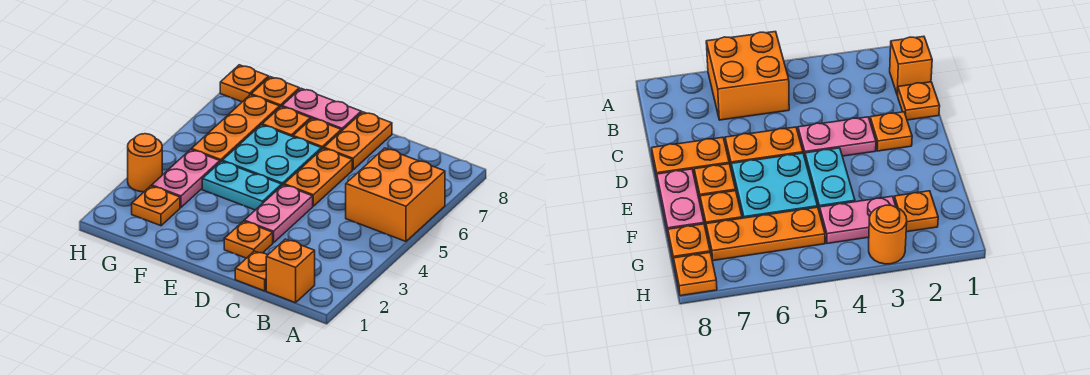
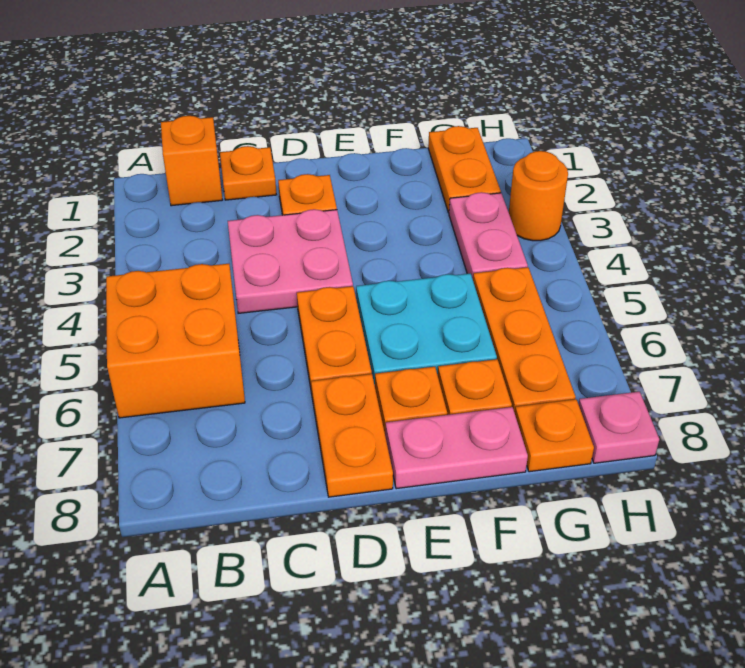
pink plate D3:D4 level 1 -> pink plate C3:D4 level 1
cyan plate E4:F4 level 1 -> none
orange plate G2 level 1 -> orange plate G1:G2 level 1
orange plate H8 level 1 -> pink plate H8 level 1

